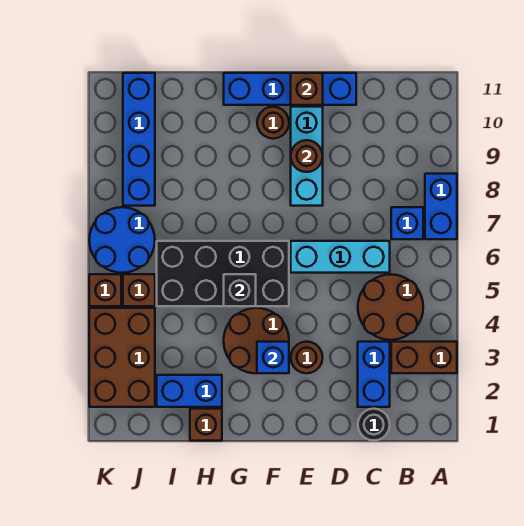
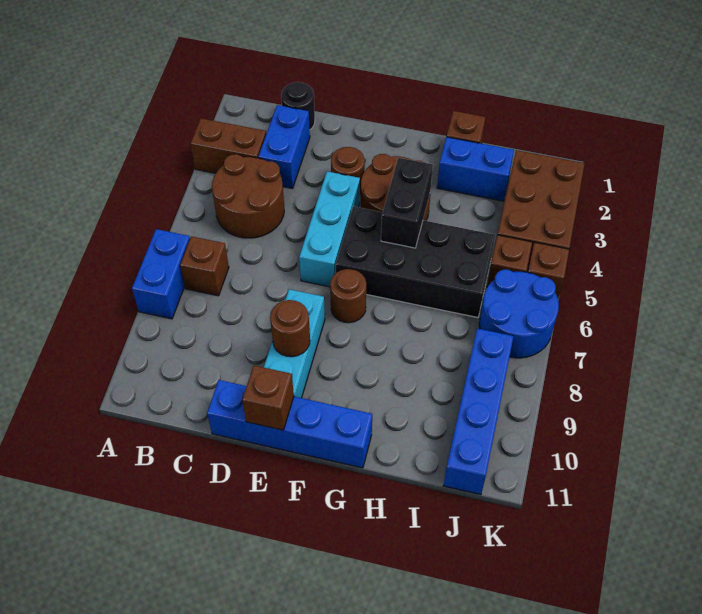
blue brick B7 level 1 -> brown brick B7 level 1
cyan brick C6:E6 level 1 -> cyan brick E4:E6 level 1
blue brick F3 level 2 -> none
brown round brick F10 level 1 -> brown round brick F7 level 1
black brick G5 level 2 -> black brick G4:G5 level 2

